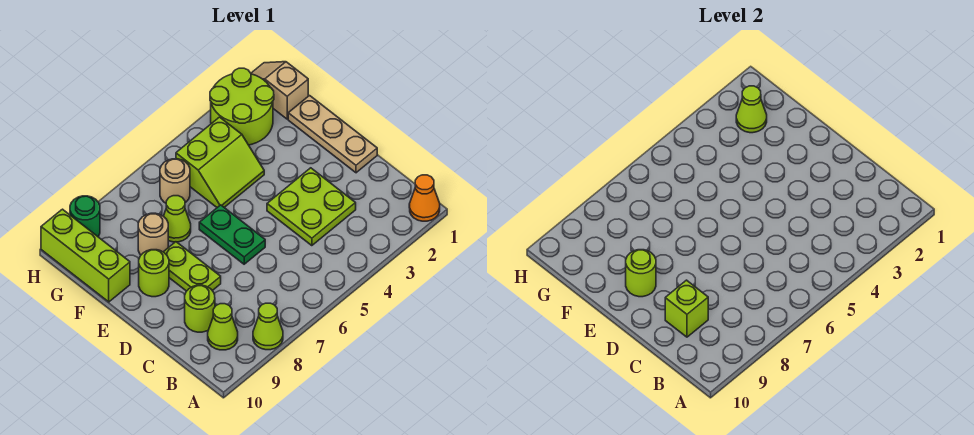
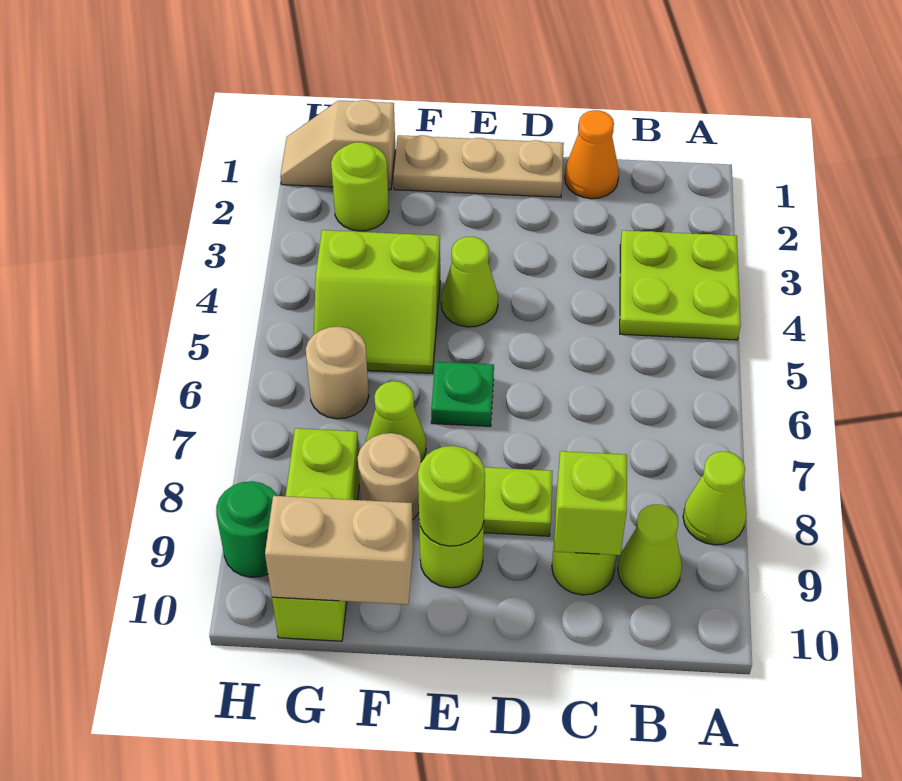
orange cone A1 level 1 -> orange cone C1 level 1
lime plate C3:D4 level 1 -> lime plate A3:B4 level 1
green plate D6:E6 level 1 -> green plate E6 level 1
lime slope F4:G5 level 1 top G -> lime slope F4:G5 level 1 top 4
lime brick F10:H10 level 1 -> lime brick G8:G10 level 1
none -> tan brick F10:G10 level 2
lime round brick G2:H3 level 1 -> lime round brick G2 level 1
lime cone G2 level 2 -> lime cone E4 level 1

